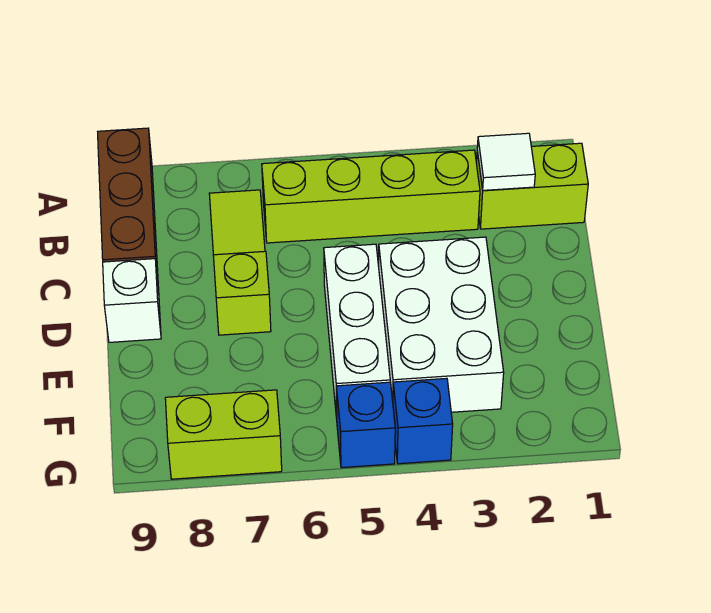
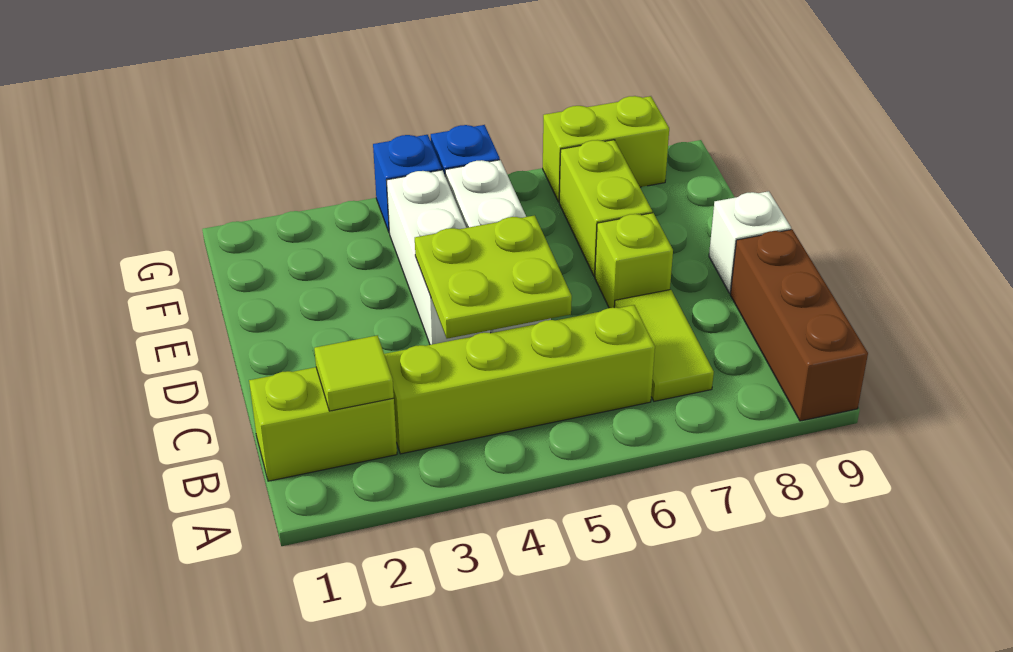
white tile B2 level 2 -> lime tile B2 level 2
none -> lime plate C4:D5 level 2
white brick D3:F4 level 1 -> white brick D4:F4 level 1
none -> lime brick E7:F7 level 1

